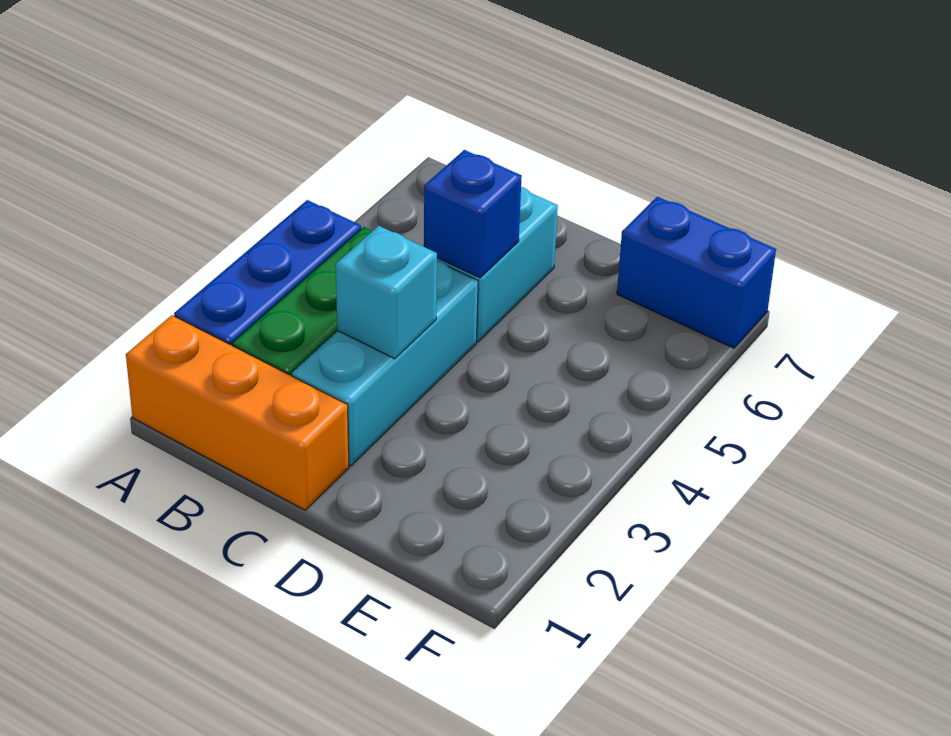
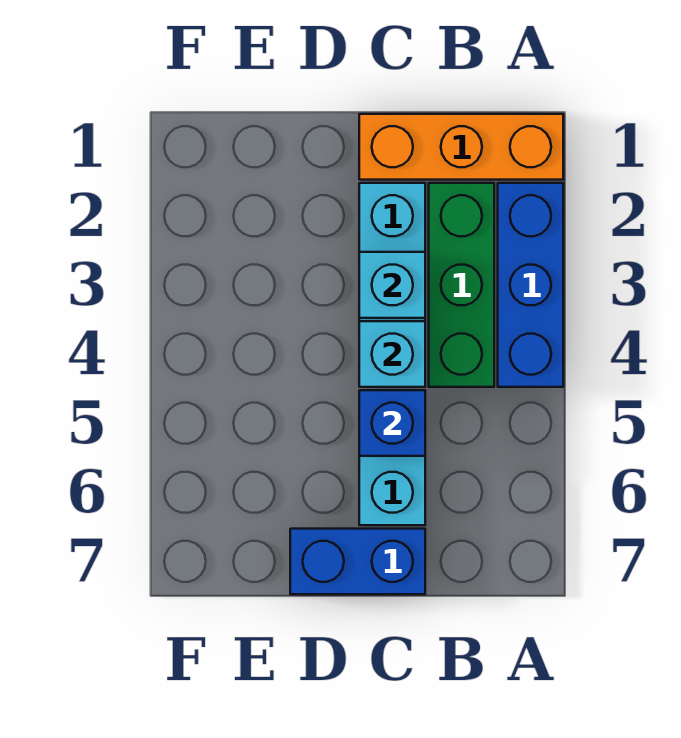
none -> cyan brick C4 level 2
blue brick E7:F7 level 1 -> blue brick C7:D7 level 1

